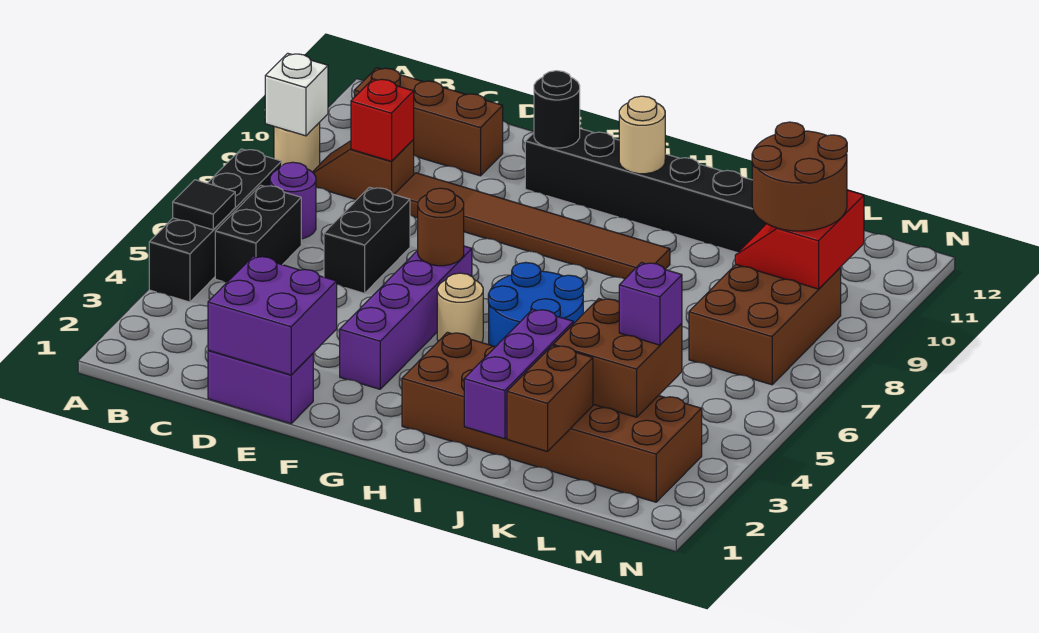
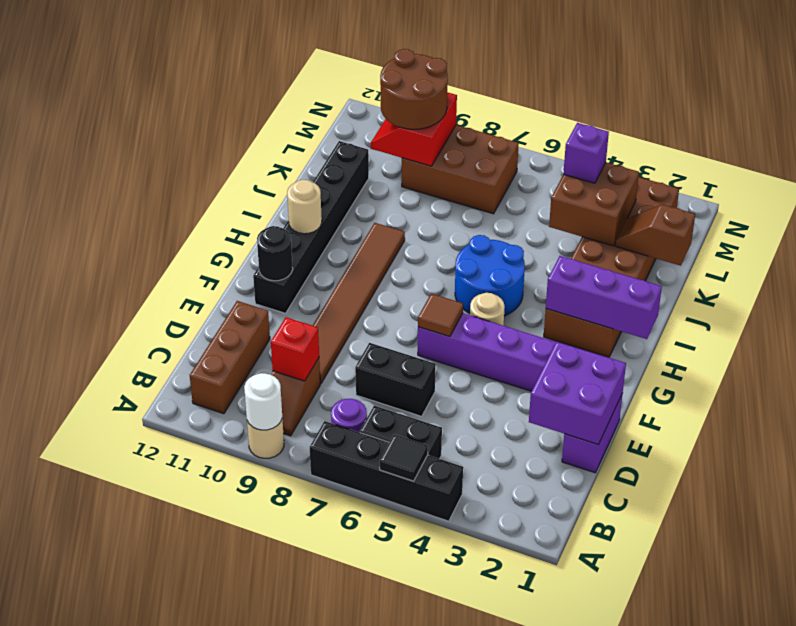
white brick A9 level 2 -> white round brick A9 level 2
brown round brick F6 level 2 -> brown tile F6 level 2
purple brick J1:J3 level 2 -> purple brick H1:H3 level 2
brown brick K1:K2 level 2 -> brown slope K1:K2 level 2 top 1
red slope L9:M10 level 2 top M -> red slope L9:M10 level 2 top 9

